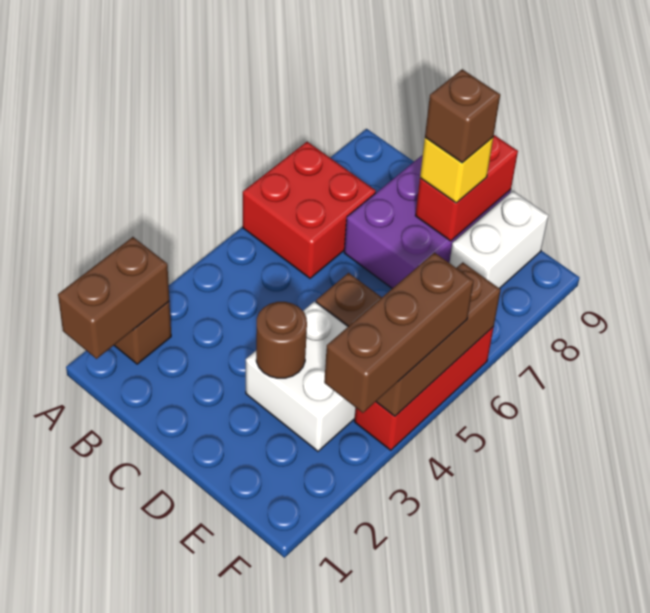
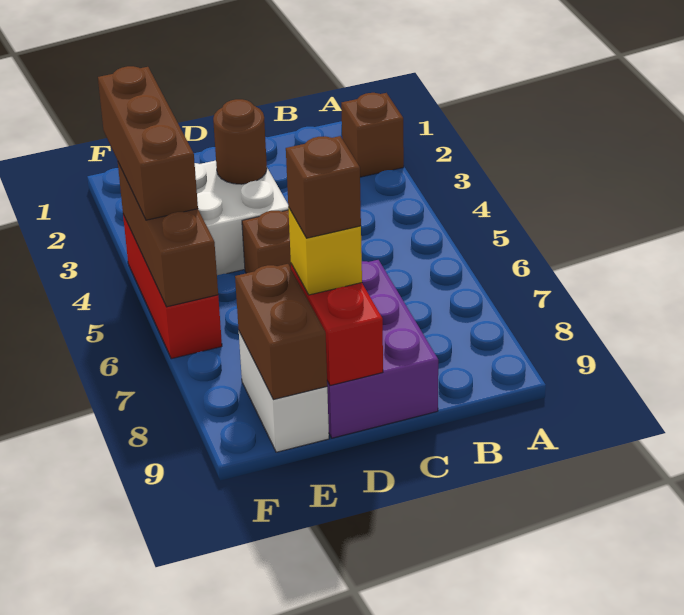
brown brick A1:A2 level 2 -> brown brick E8:E9 level 2
red brick A6:B7 level 1 -> none

